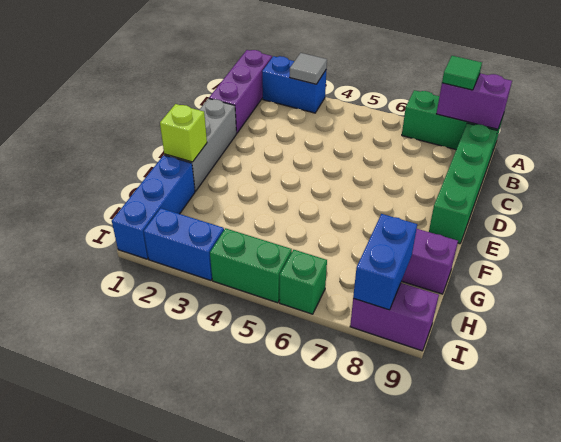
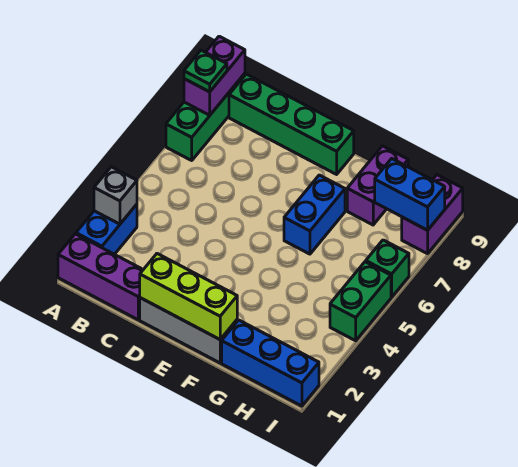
grey tile A3 level 2 -> grey brick A3 level 2
green tile A8 level 3 -> green plate A8 level 3
lime brick F1 level 2 -> lime brick D1:F1 level 2
blue brick I2:I3 level 1 -> blue brick F6:F7 level 1

